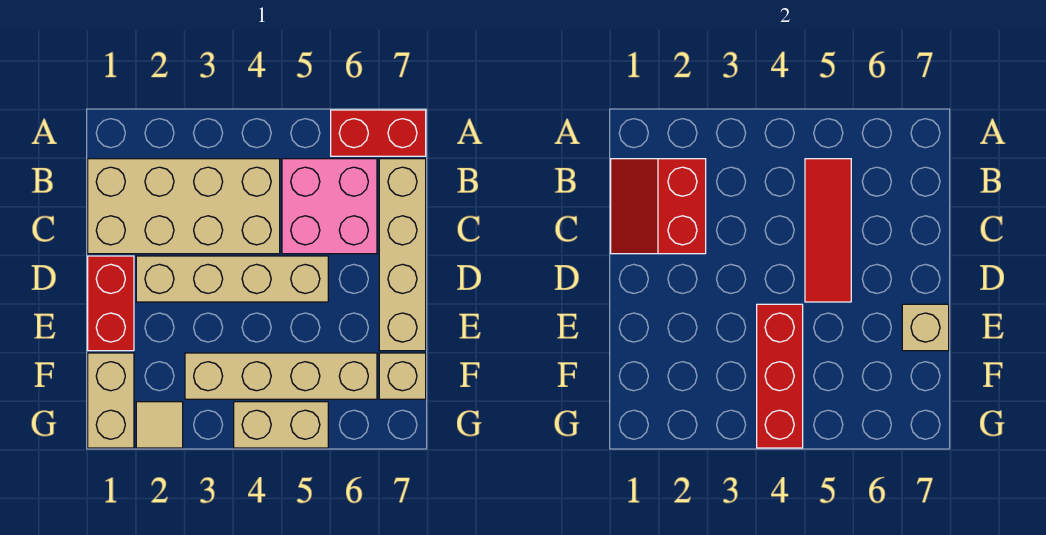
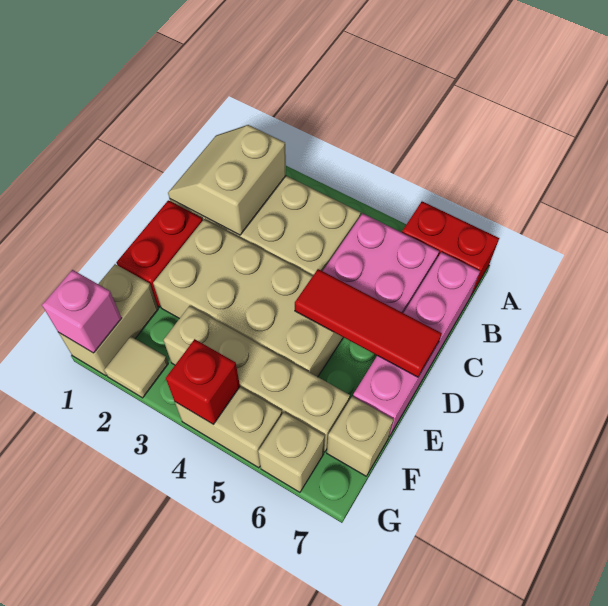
red slope B1:C2 level 2 top 2 -> tan slope B1:C2 level 2 top 2
red tile B5:D5 level 2 -> red tile D5:D7 level 2
tan brick B7:E7 level 1 -> pink brick B7:E7 level 1
tan brick D2:D5 level 1 -> tan brick D2:E5 level 1
red brick E4:G4 level 2 -> red brick G4 level 2
tan brick E7 level 2 -> tan brick G6 level 1
none -> pink brick G1 level 2

